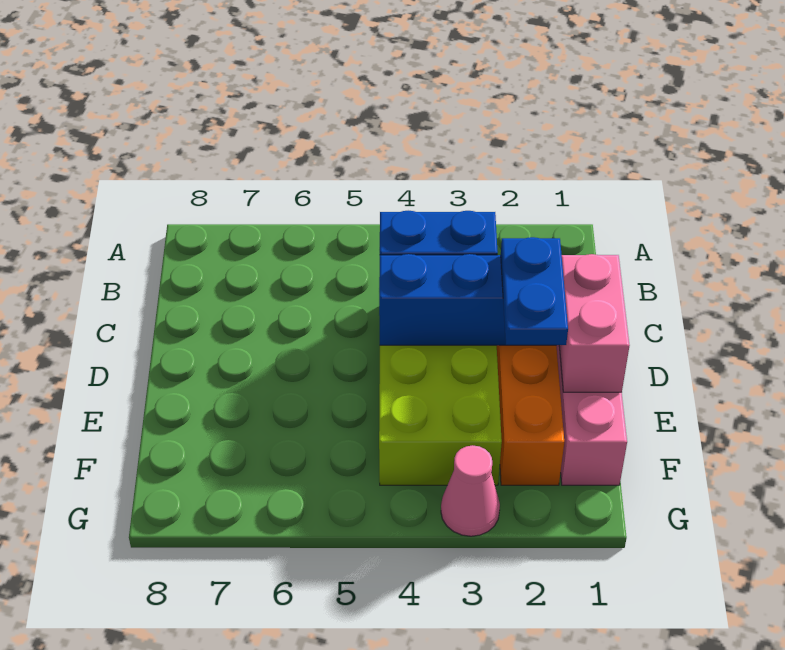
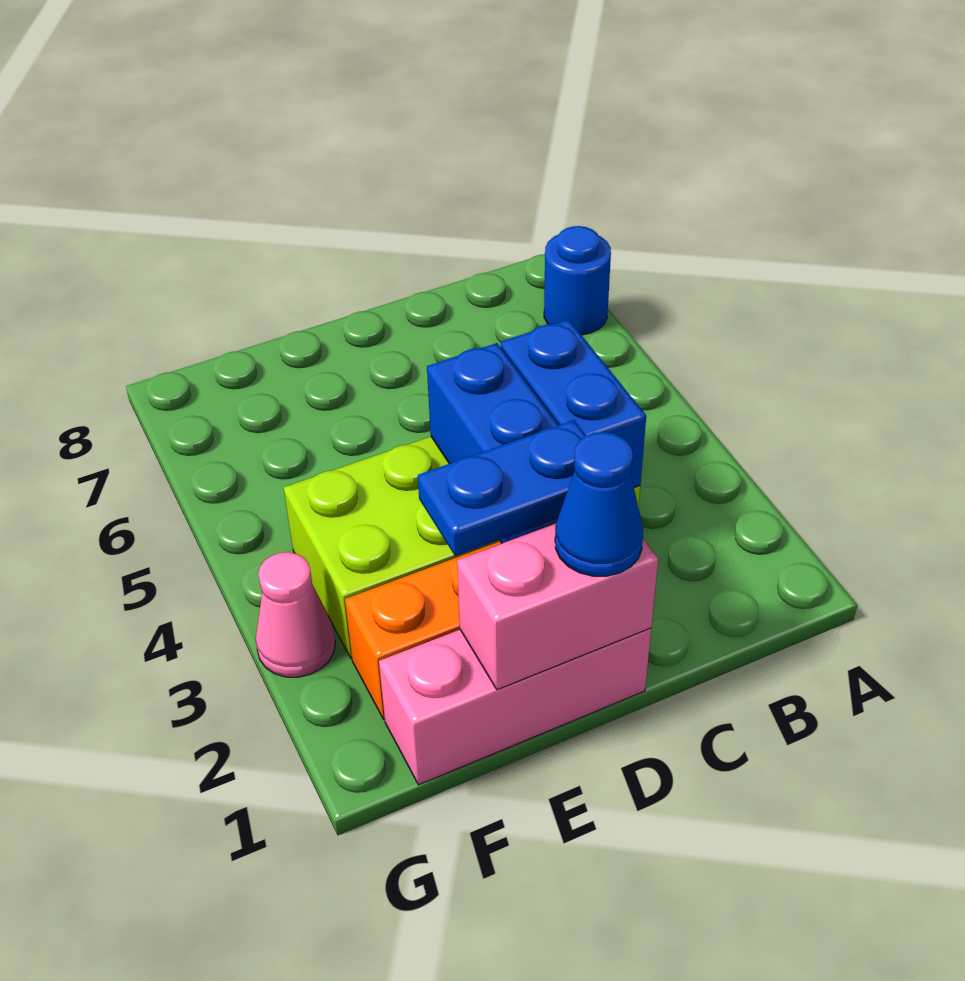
none -> blue round brick A7 level 1
none -> blue cone D1 level 3

